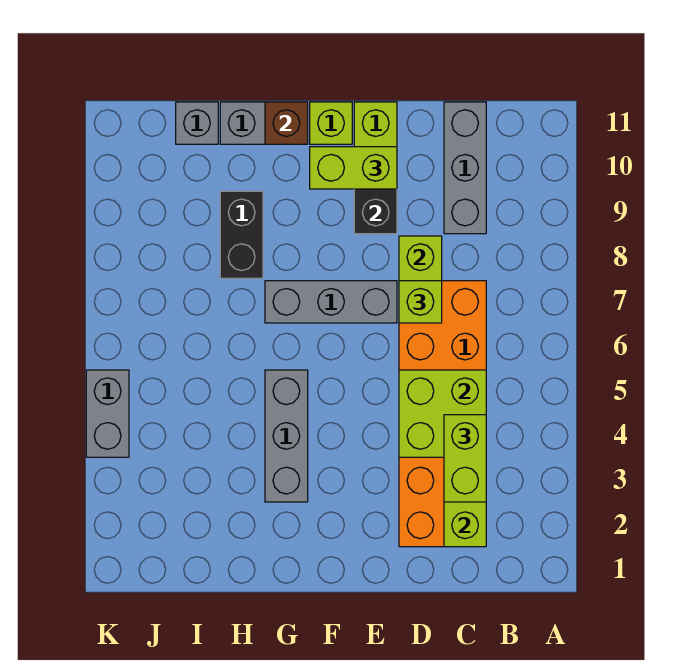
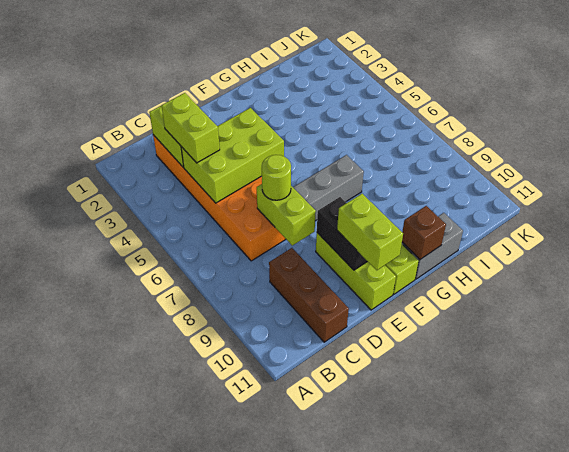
lime brick C4:D5 level 2 -> lime brick C4:E5 level 2
grey brick C9:C11 level 1 -> brown brick C9:C11 level 1
lime brick D7 level 3 -> lime round brick D7 level 3
lime brick E10:F10 level 3 -> lime brick E10:E11 level 3
grey brick G3:G5 level 1 -> none
black brick H8:H9 level 1 -> none
grey brick I11 level 1 -> none
grey brick K4:K5 level 1 -> none

